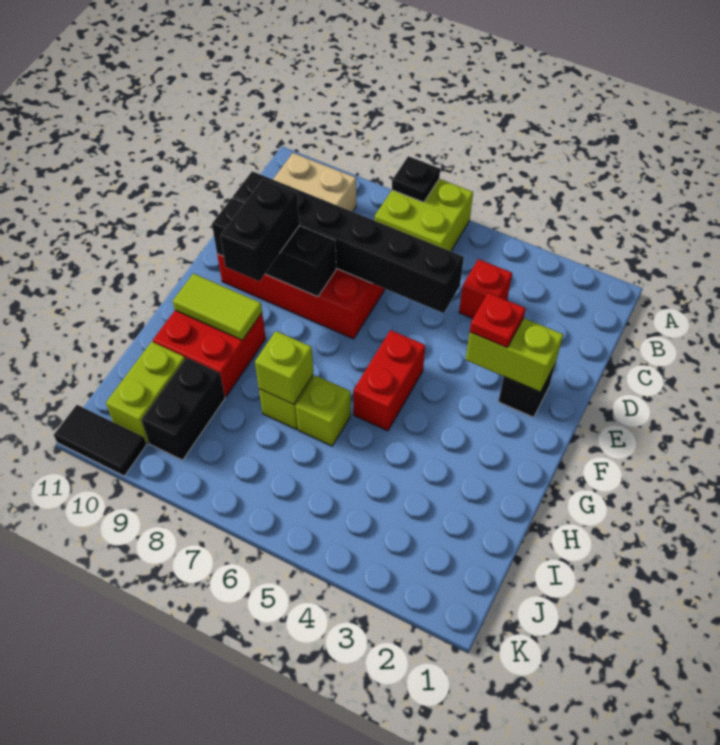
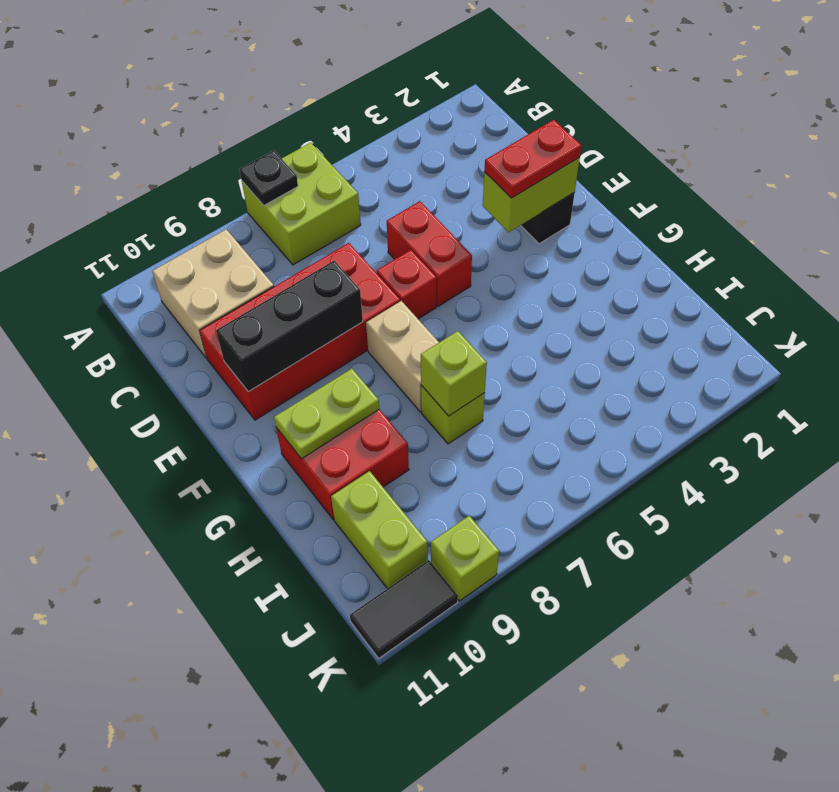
red brick C4 level 1 -> red brick E6 level 1
black brick D5:D10 level 2 -> none
red plate E3 level 3 -> red plate E2:E3 level 3
black brick E9:F9 level 3 -> none
red brick F5:G5 level 1 -> red brick D5:E5 level 1
none -> tan brick F7:G7 level 1
lime tile G9:G10 level 2 -> lime plate G9:G10 level 2
lime brick H6 level 1 -> lime brick K9 level 1
black brick I9:J9 level 1 -> none

